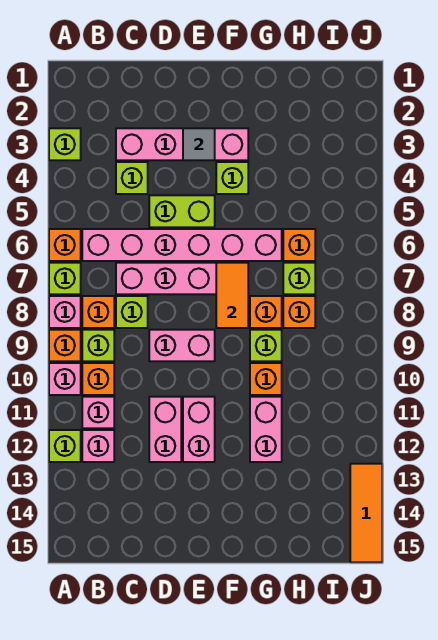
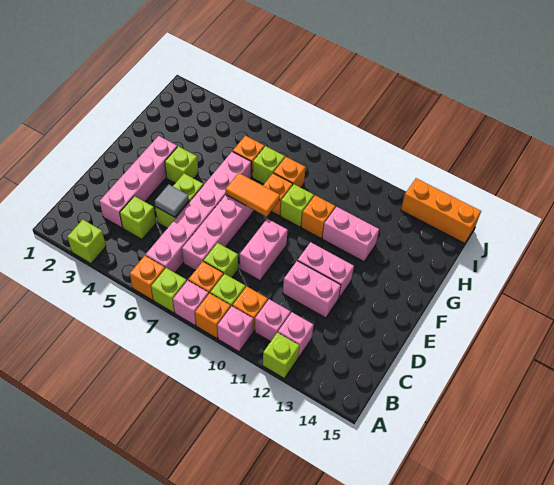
grey tile E3 level 2 -> grey tile D5 level 2
orange tile J13:J15 level 1 -> orange brick J13:J15 level 1

